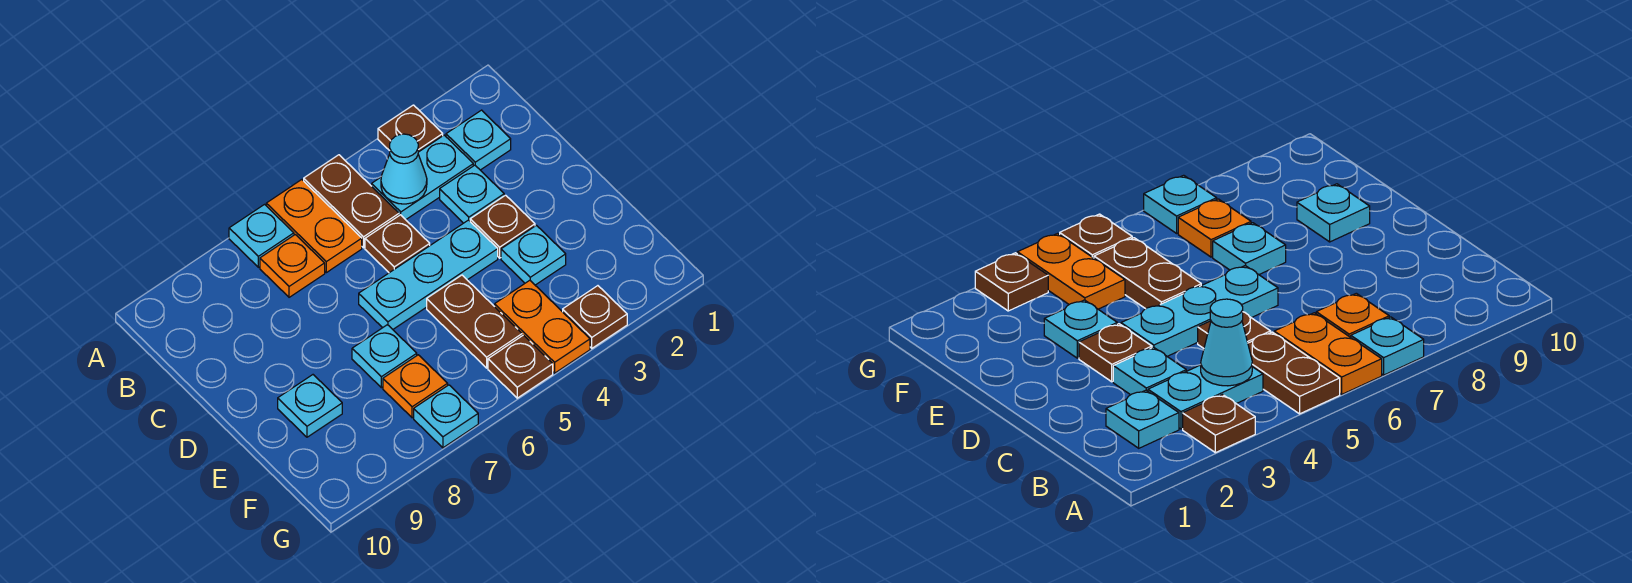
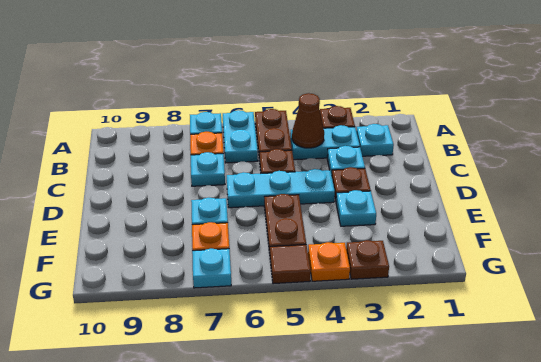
orange plate A6:B6 level 1 -> cyan plate A6:B6 level 1
cyan cone B4 level 2 -> brown cone B4 level 2
cyan plate E9 level 1 -> cyan plate C7 level 1
orange plate F4:G4 level 1 -> orange plate G4 level 1
brown plate G5 level 1 -> brown tile G5 level 1

